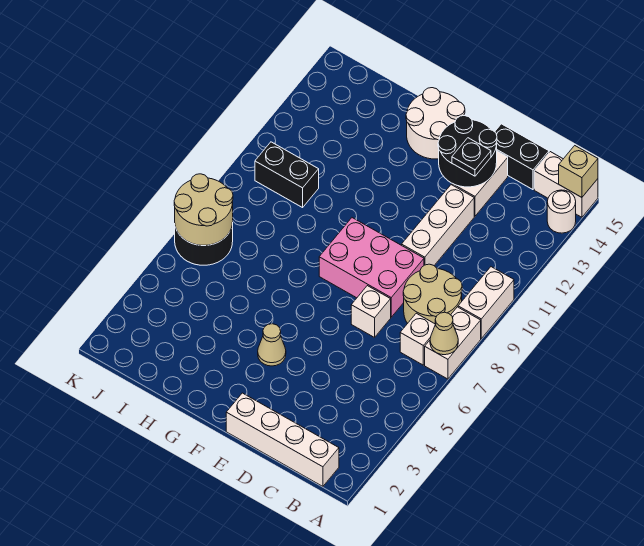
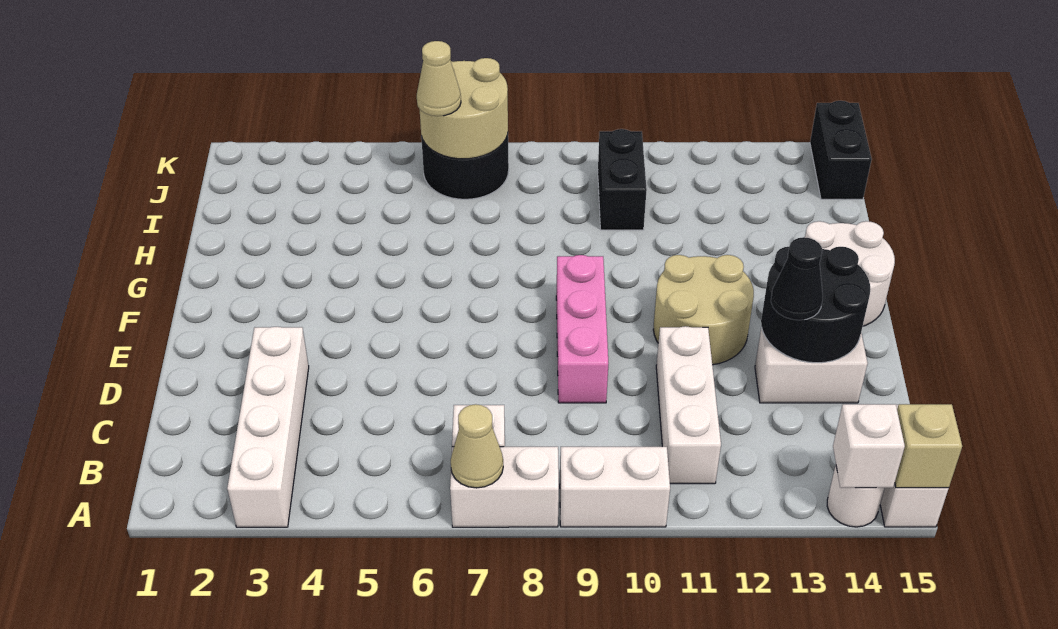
white brick B1:E1 level 1 -> white brick A3:D3 level 1
tan round brick B8:C9 level 1 -> tan round brick E11:F12 level 1
black brick C15:D15 level 1 -> black brick J15:K15 level 1
white brick D7 level 1 -> white brick A14 level 2
pink brick D8:F9 level 1 -> pink brick D9:F9 level 1
white brick D10:D12 level 1 -> white brick B11:D11 level 1
black plate D13 level 3 -> black cone D13 level 3
tan cone F4 level 1 -> tan cone J6 level 3

